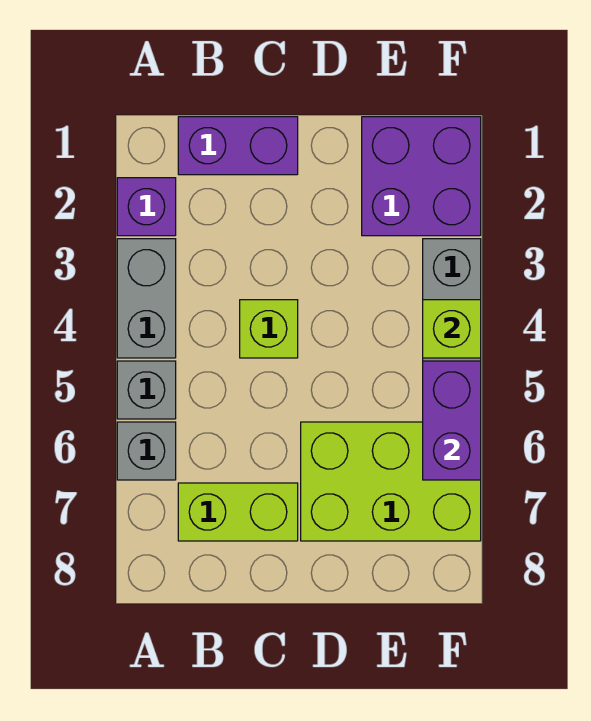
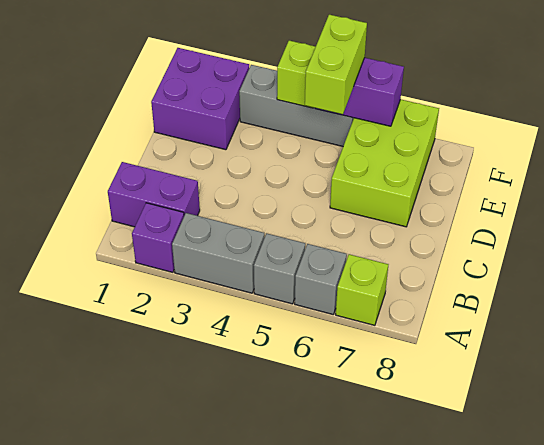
purple brick B1:C1 level 1 -> purple brick B1:B2 level 1
lime brick B7:C7 level 1 -> lime brick E5:F5 level 3
lime brick C4 level 1 -> lime brick A7 level 1

